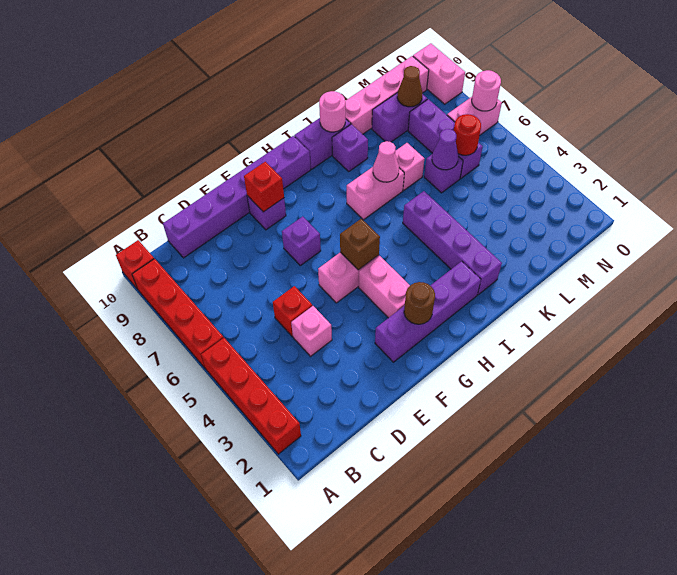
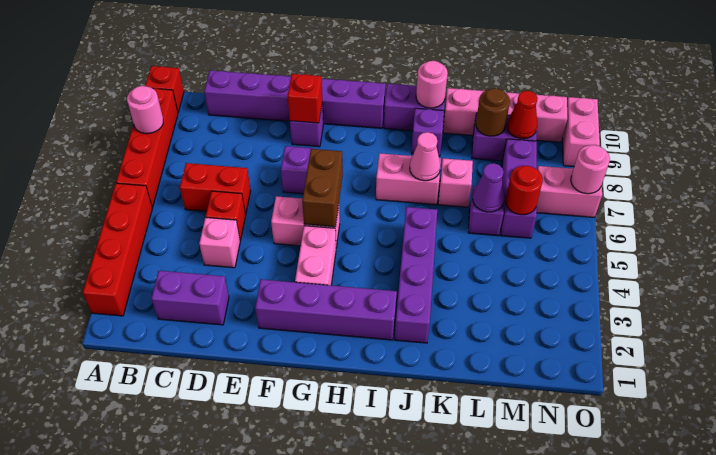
none -> pink round brick A8 level 2
none -> purple brick C2:D2 level 1
none -> red brick C6:D6 level 1
brown round brick G2 level 2 -> brown round brick L9 level 2
brown brick G5 level 2 -> brown brick G5:G6 level 2
brown cone M9 level 2 -> red cone M9 level 2

